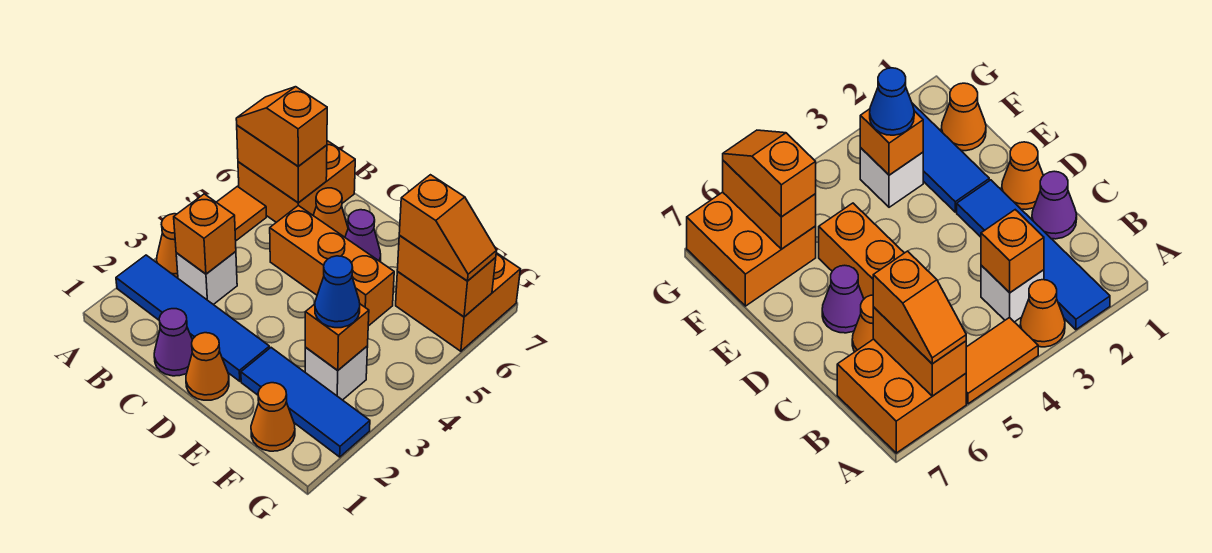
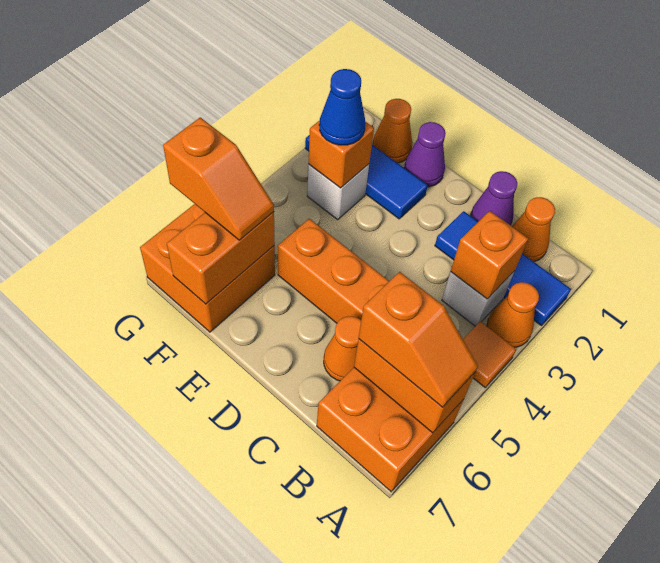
blue tile A2:D2 level 1 -> blue tile A2:C2 level 1
orange tile A4:A5 level 1 -> orange tile A4 level 1
orange cone D1 level 1 -> orange cone B1 level 1
purple cone D6 level 1 -> purple cone E1 level 1
orange brick F6:G6 level 2 -> orange brick F6:F7 level 2
orange slope F6:G6 level 3 top F -> orange slope F6:G6 level 3 top G

